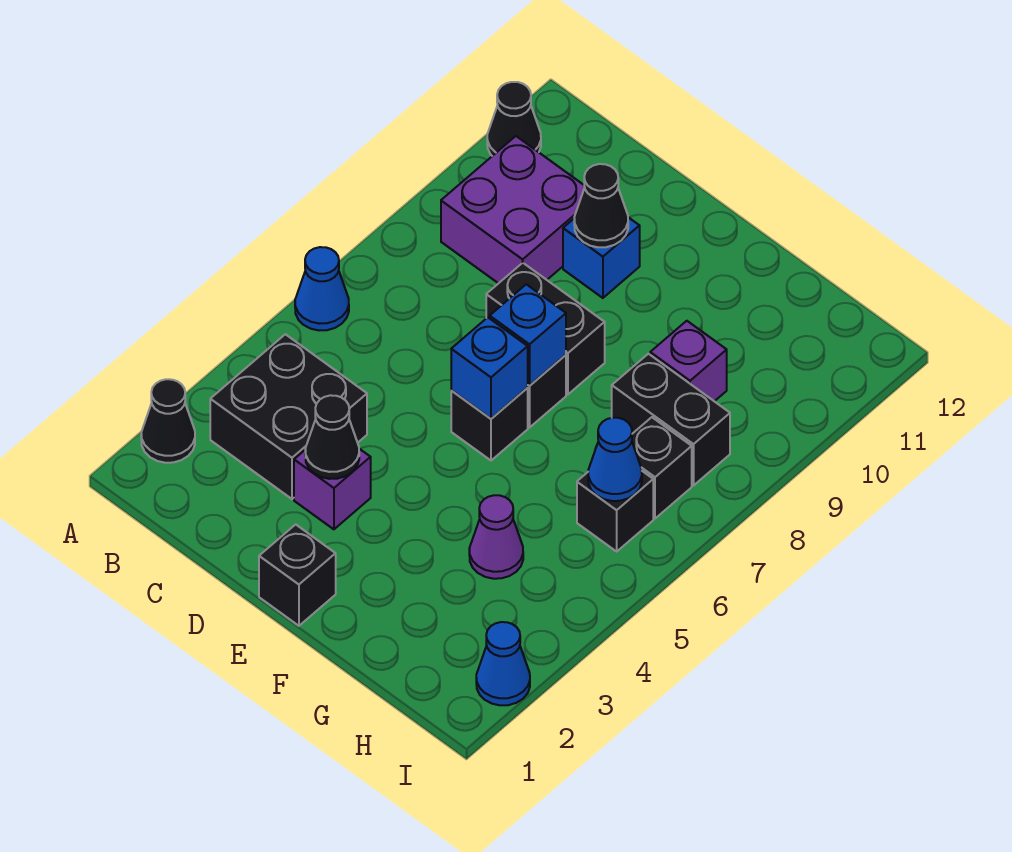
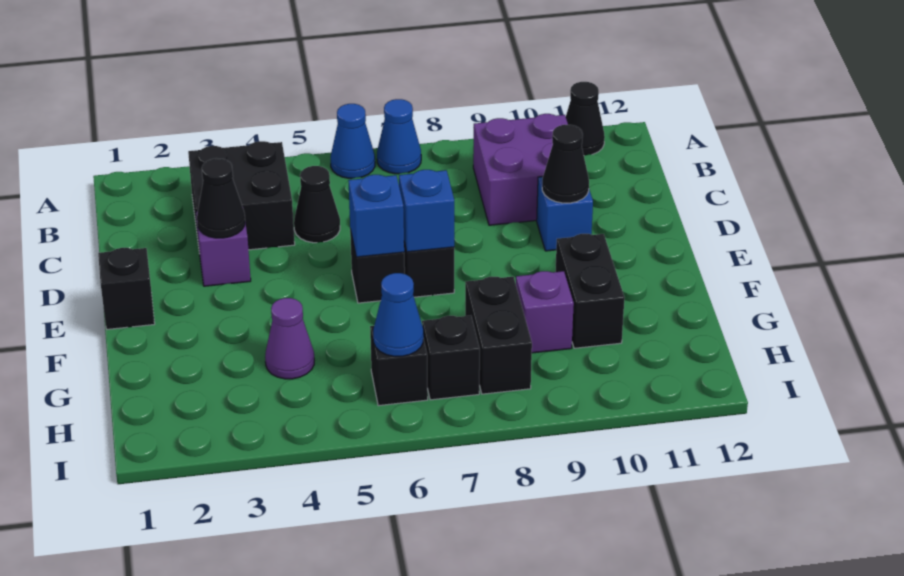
black cone A2 level 1 -> black cone C5 level 1
black brick D8:E8 level 1 -> black brick F10:G10 level 1
blue cone I2 level 1 -> blue cone A7 level 1

